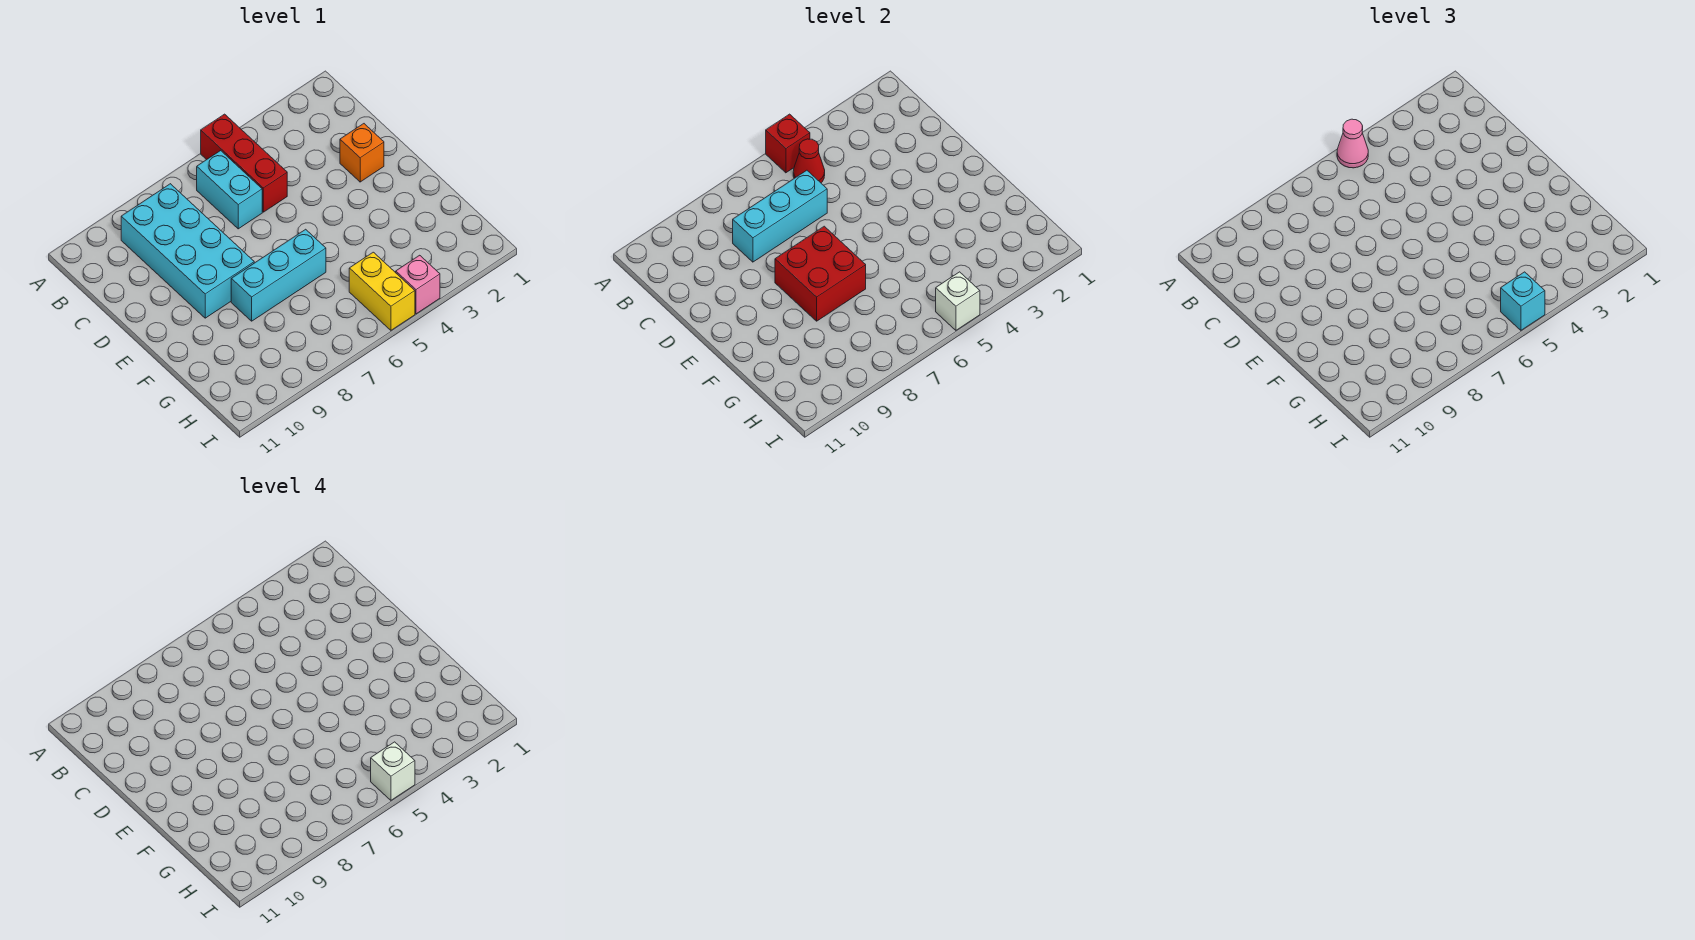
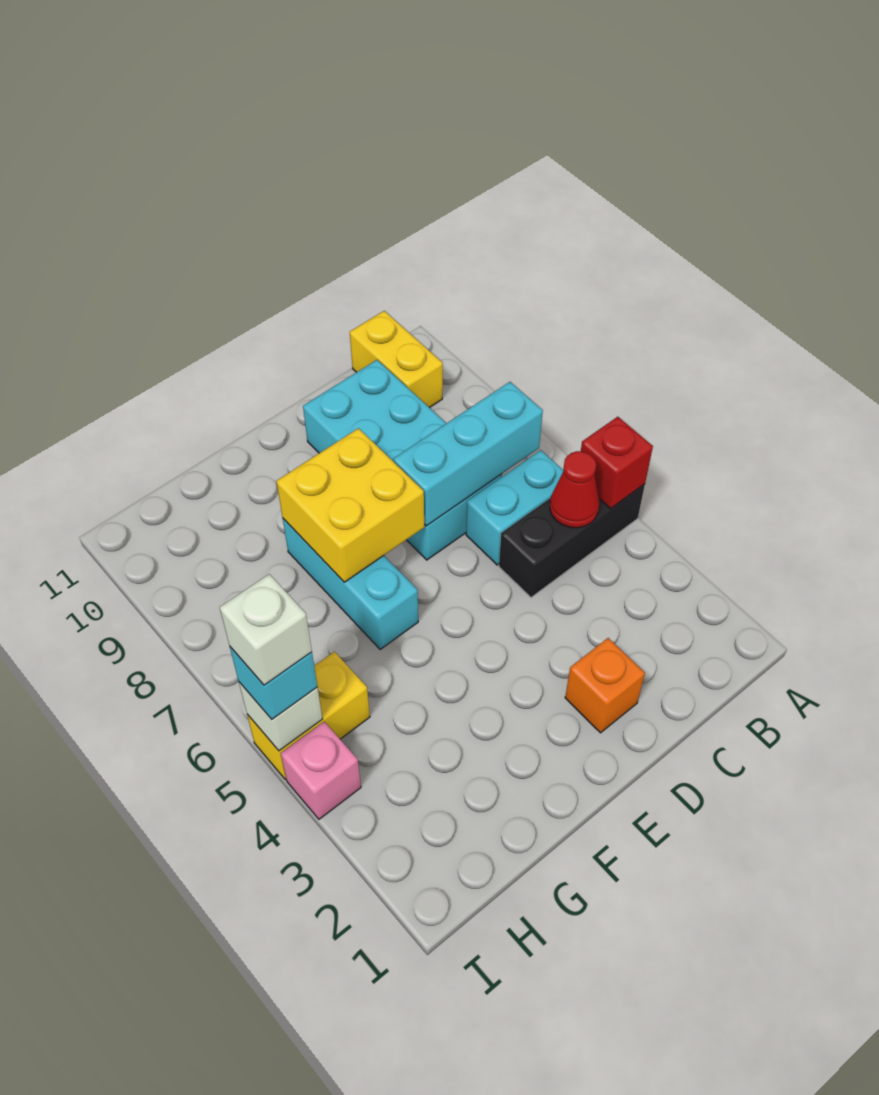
red brick A5:C5 level 1 -> black brick A5:C5 level 1
pink cone A5 level 3 -> none
cyan brick B8:E9 level 1 -> cyan brick C7:D10 level 1
none -> yellow brick B10:B11 level 1
cyan brick C6:C8 level 2 -> cyan brick B7:D7 level 2
red brick E7:F8 level 2 -> yellow brick E7:F8 level 2

